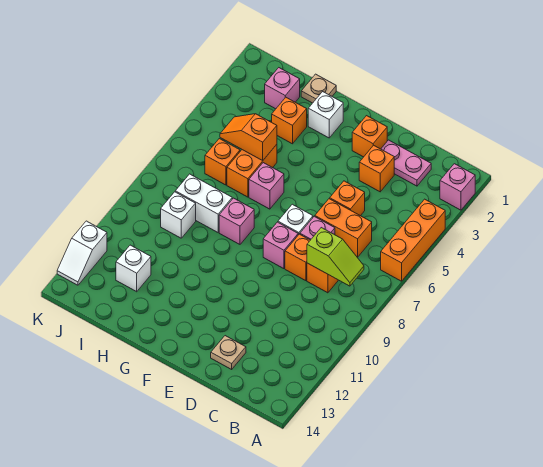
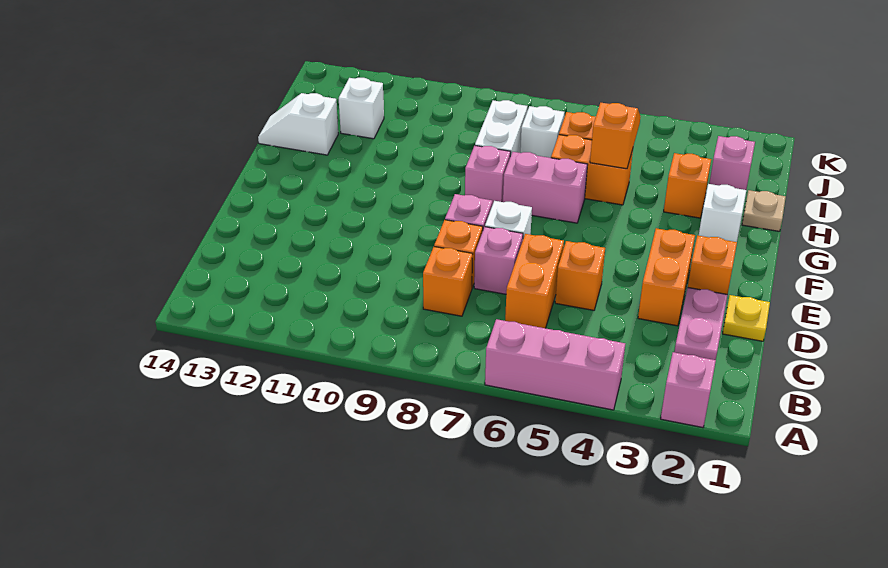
orange brick A4:A6 level 1 -> pink brick A4:A6 level 1
lime slope B8:C8 level 2 top C -> none
none -> yellow plate D1 level 1
orange brick D3 level 1 -> orange brick D3:E3 level 1
tan plate D13 level 1 -> none
pink brick G6 level 1 -> pink brick G6:G7 level 1
white brick I9 level 1 -> white brick I7 level 1
white slope K12:K13 level 1 top 12 -> white slope H13:H14 level 1 top 13

